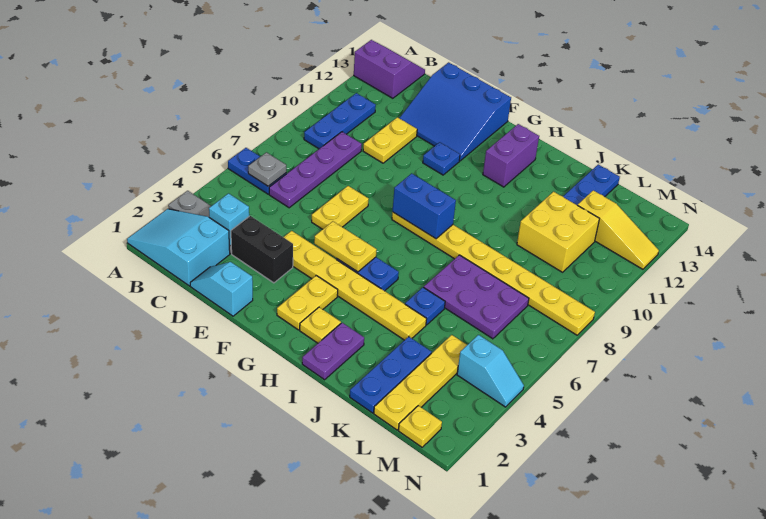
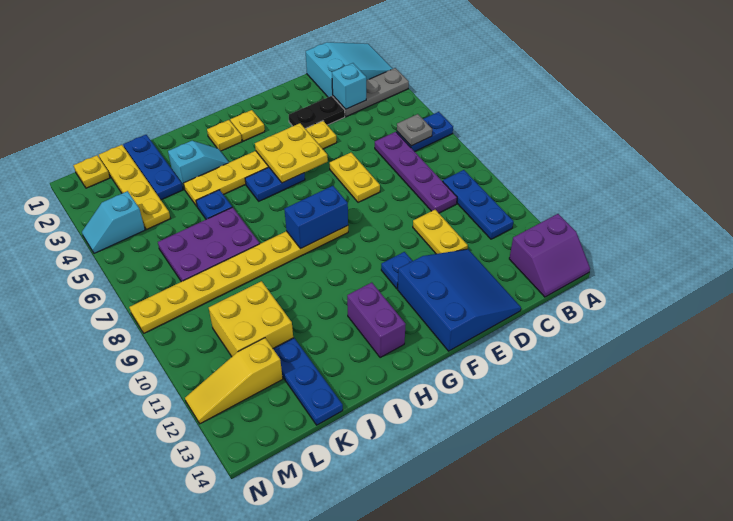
cyan slope D1:E1 level 1 top E -> cyan slope I3:J3 level 1 top J
black brick D3:E3 level 1 -> black plate D3:E3 level 1
blue slope D12:F14 level 1 top 14 -> blue slope D12:F14 level 1 top F
yellow plate F5:G5 level 2 -> yellow plate F4:G5 level 2
yellow plate G2:G3 level 1 -> yellow plate G2 level 1
purple plate I1:I2 level 1 -> none

